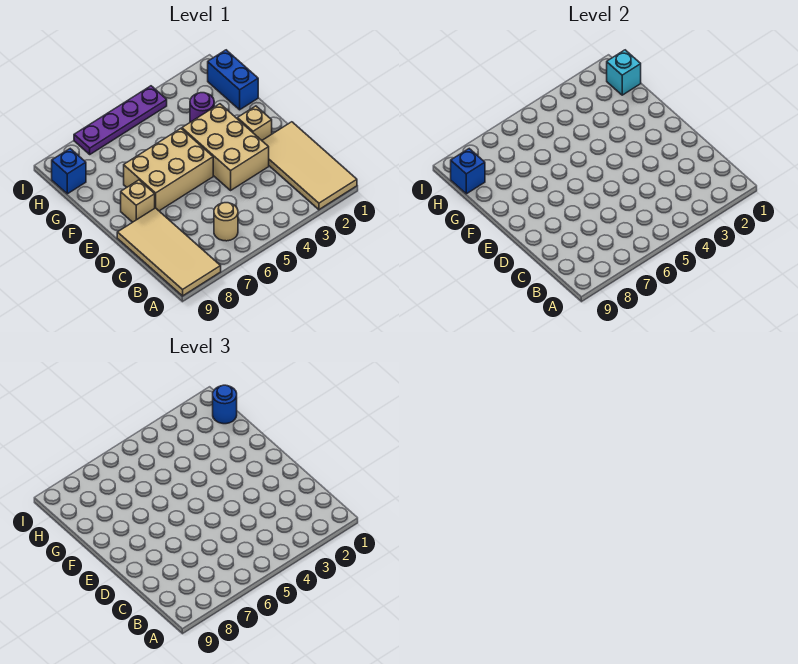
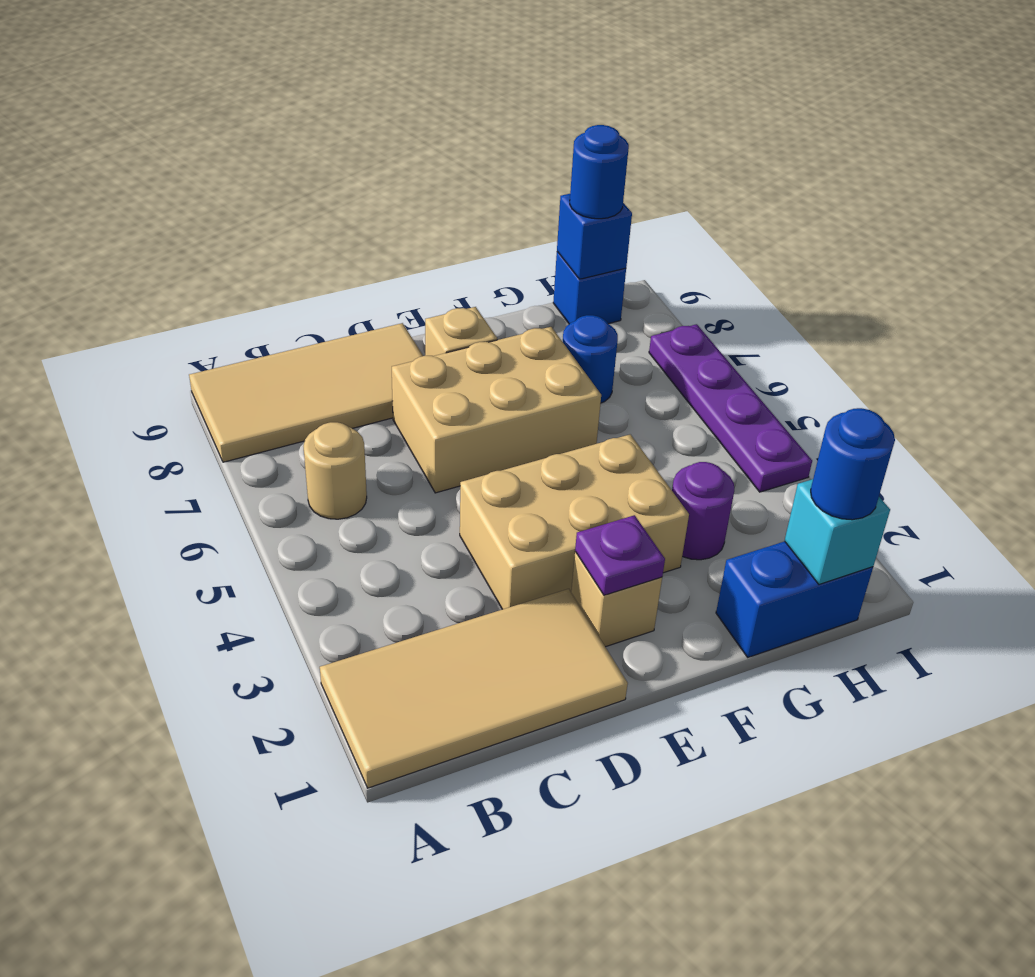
none -> purple plate E2 level 2
tan brick E5:F7 level 1 -> tan brick D6:F7 level 1
none -> blue round brick G7 level 1
none -> blue round brick H9 level 3

